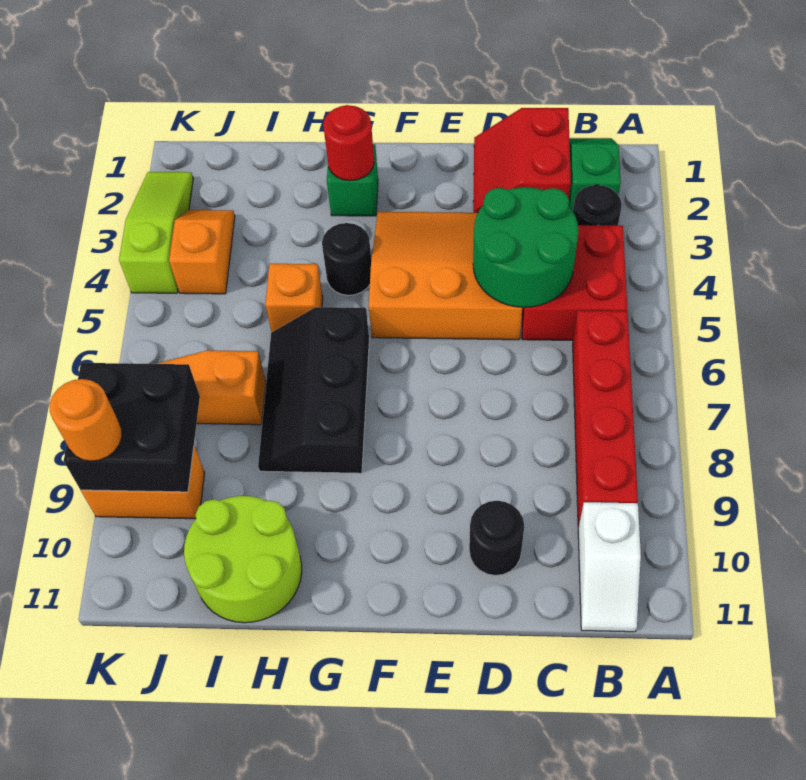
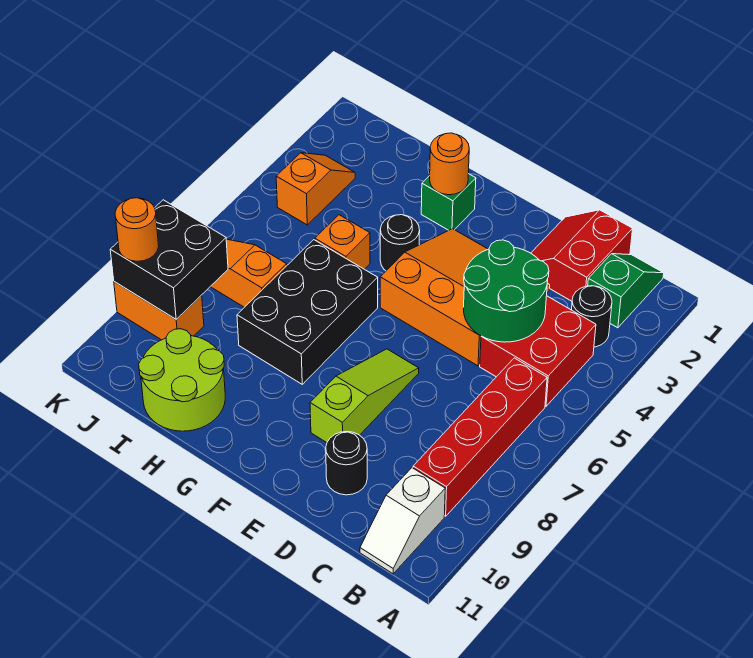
red round brick G2 level 2 -> orange round brick G2 level 2
black slope G6:H8 level 1 top G -> black brick G6:H8 level 1
lime slope K2:K4 level 1 top 4 -> lime slope E7:E9 level 1 top 9

